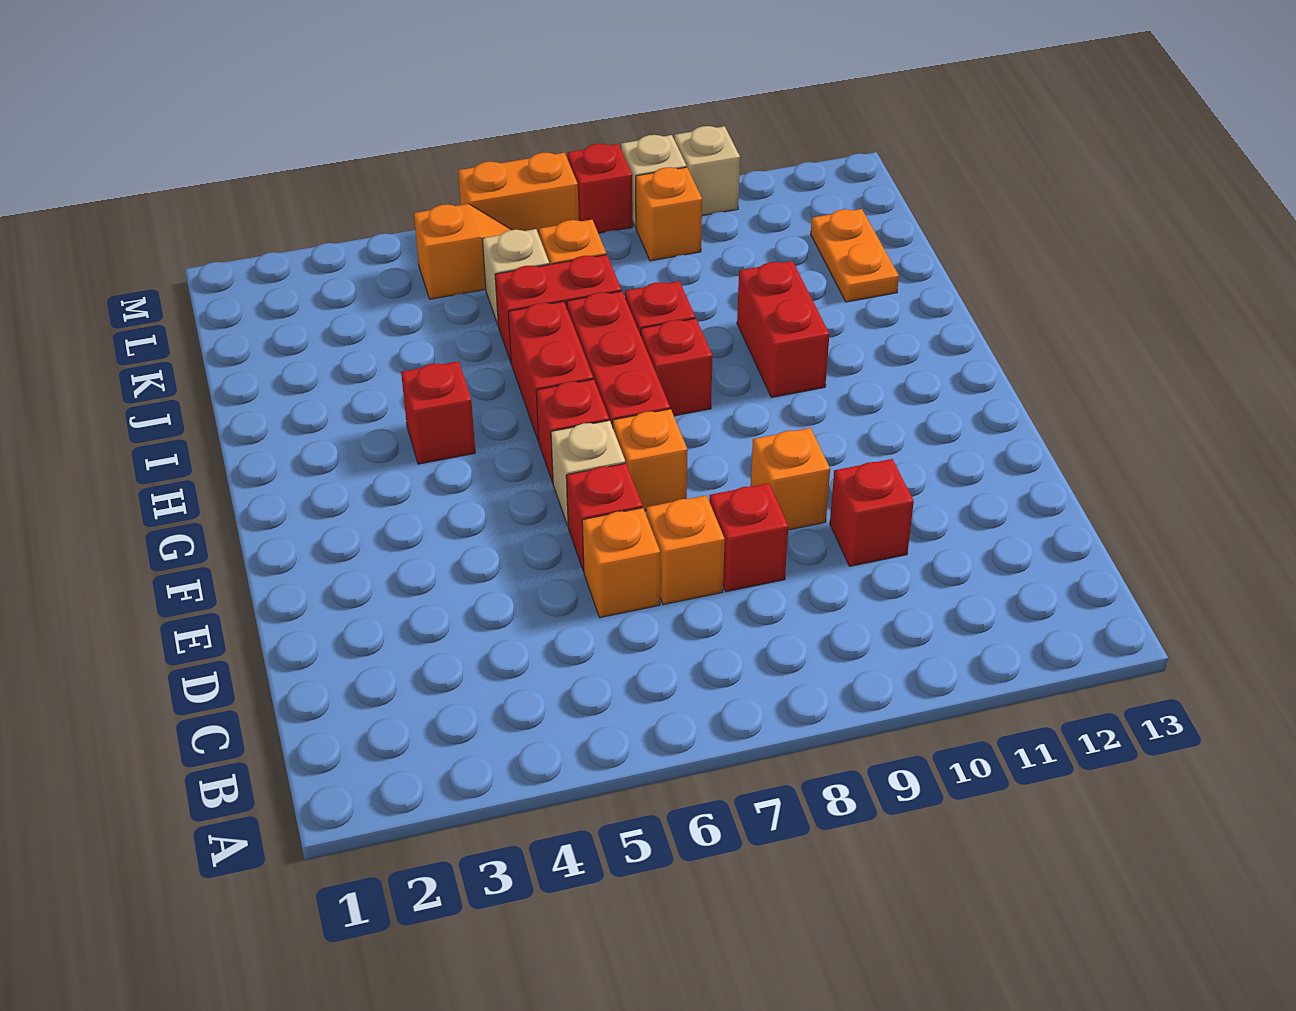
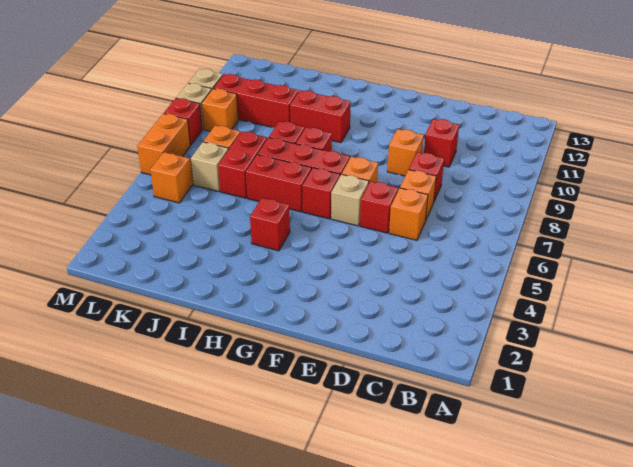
none -> red brick J10:L10 level 1
orange plate J12:K12 level 1 -> none

